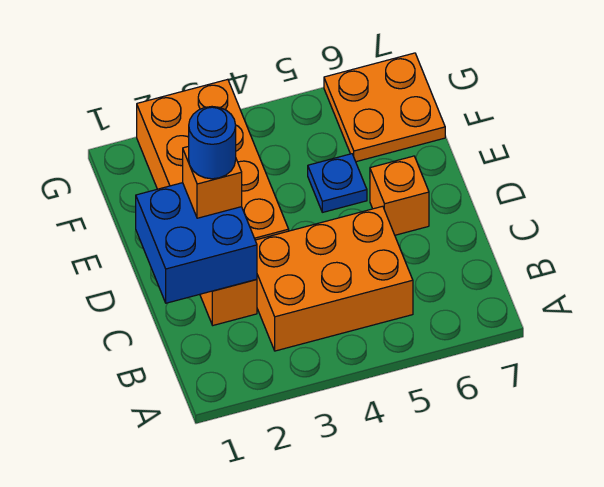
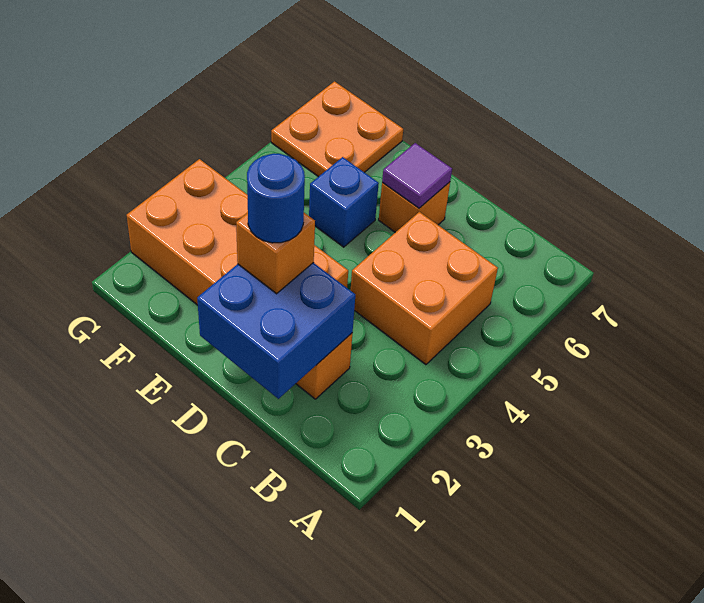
orange brick B3:C5 level 1 -> orange brick B4:C5 level 1
none -> purple tile D6 level 2
blue plate E5 level 1 -> blue brick E5 level 1

